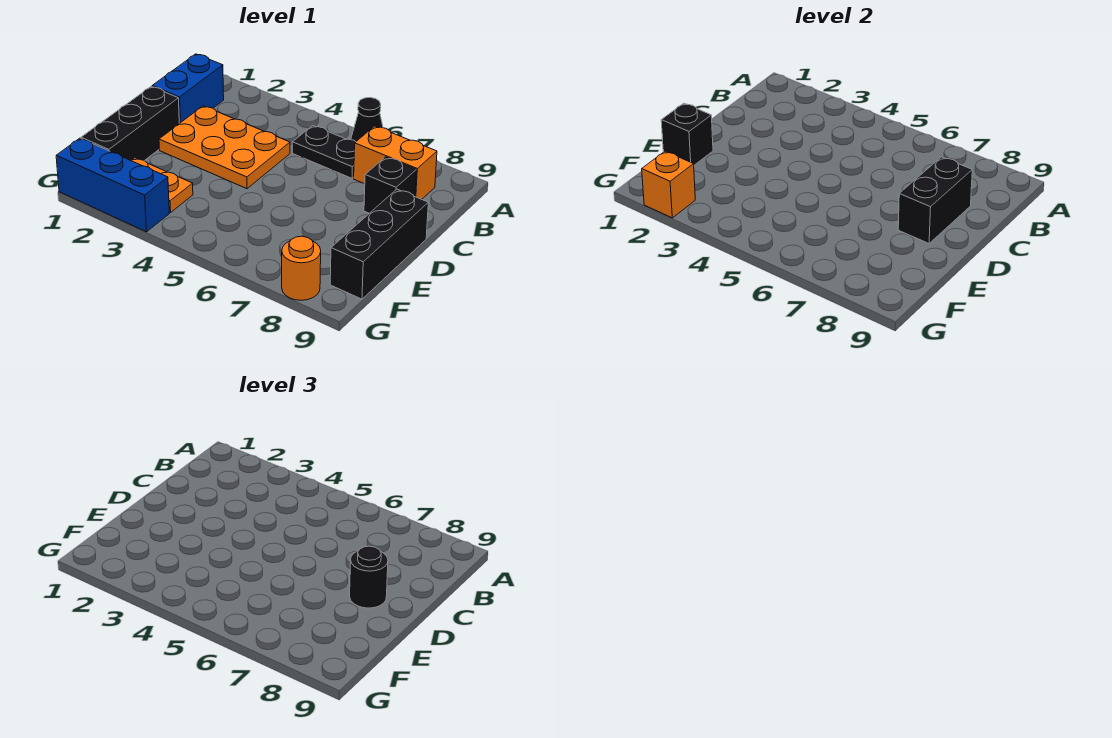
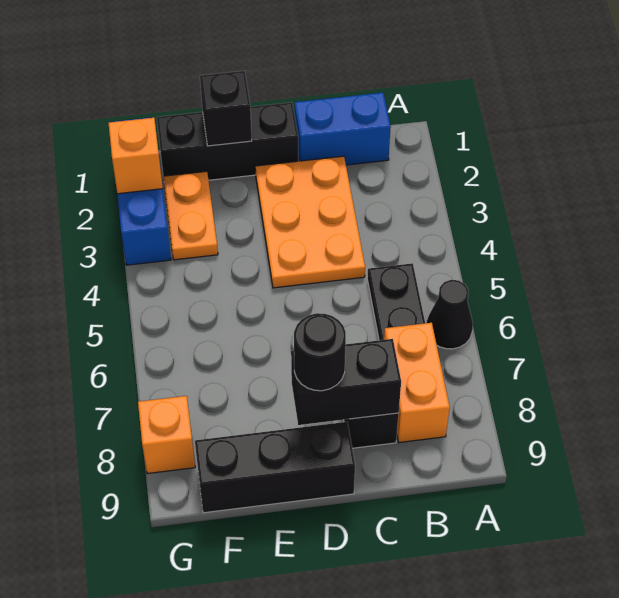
orange round brick G8 level 1 -> orange brick G8 level 1

